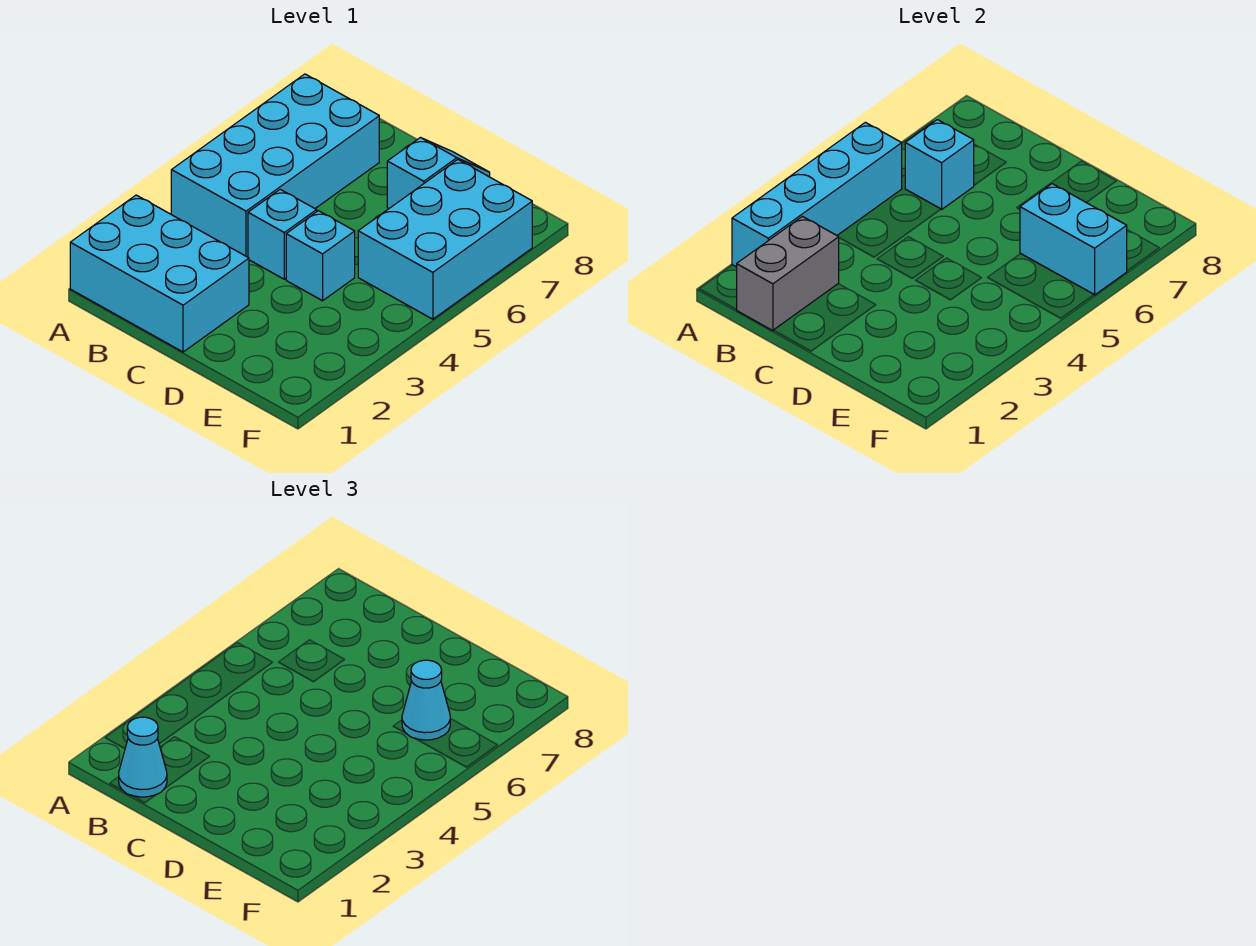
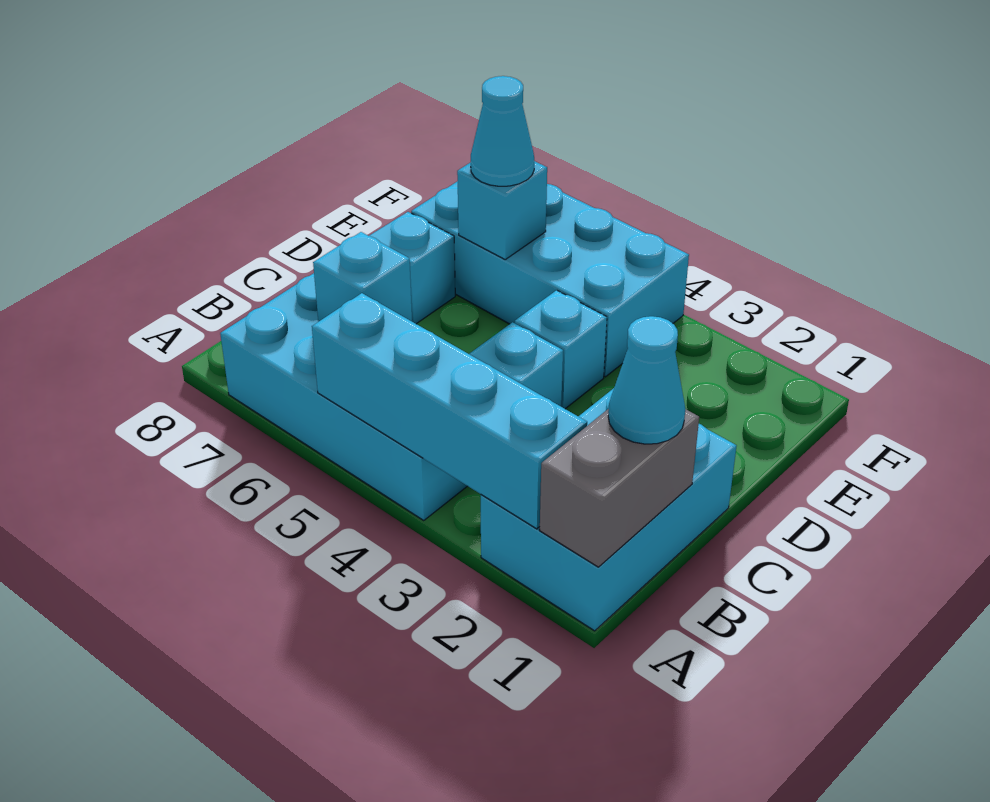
grey brick B1:B2 level 2 -> grey brick A1:B1 level 2
cyan brick E5:F7 level 1 -> cyan brick E4:F7 level 1
cyan brick E6:F6 level 2 -> cyan brick E6 level 2

